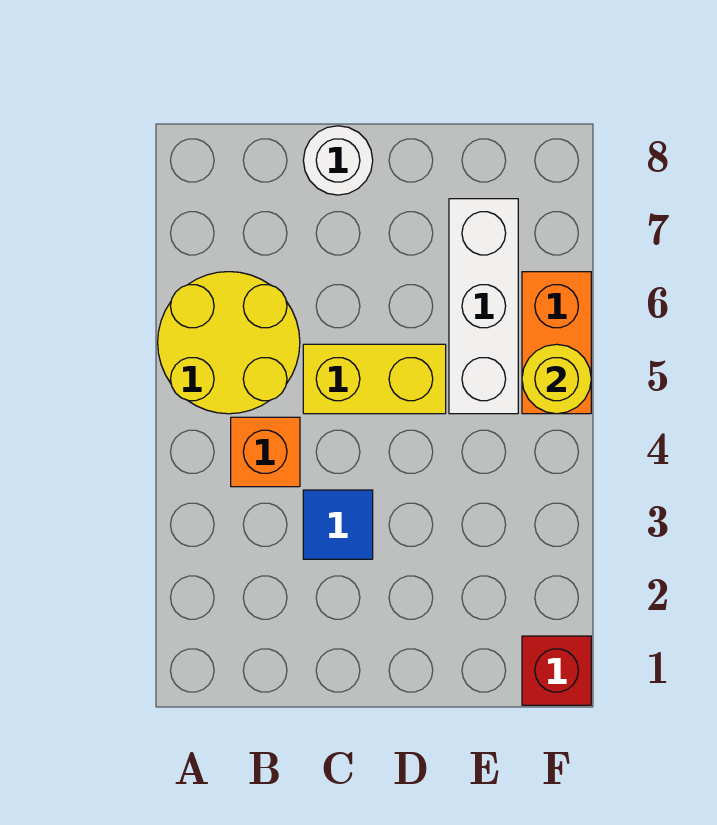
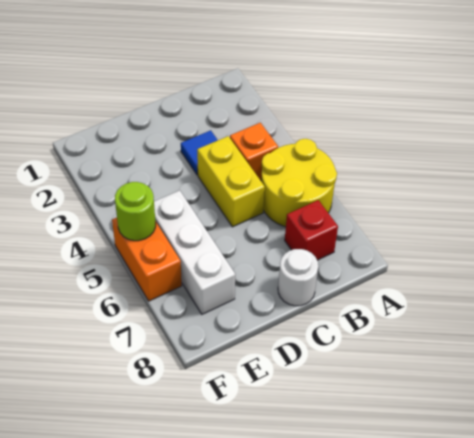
yellow brick C5:D5 level 1 -> yellow brick C4:C5 level 1
red brick F1 level 1 -> red brick B7 level 1
yellow round brick F5 level 2 -> lime round brick F5 level 2

